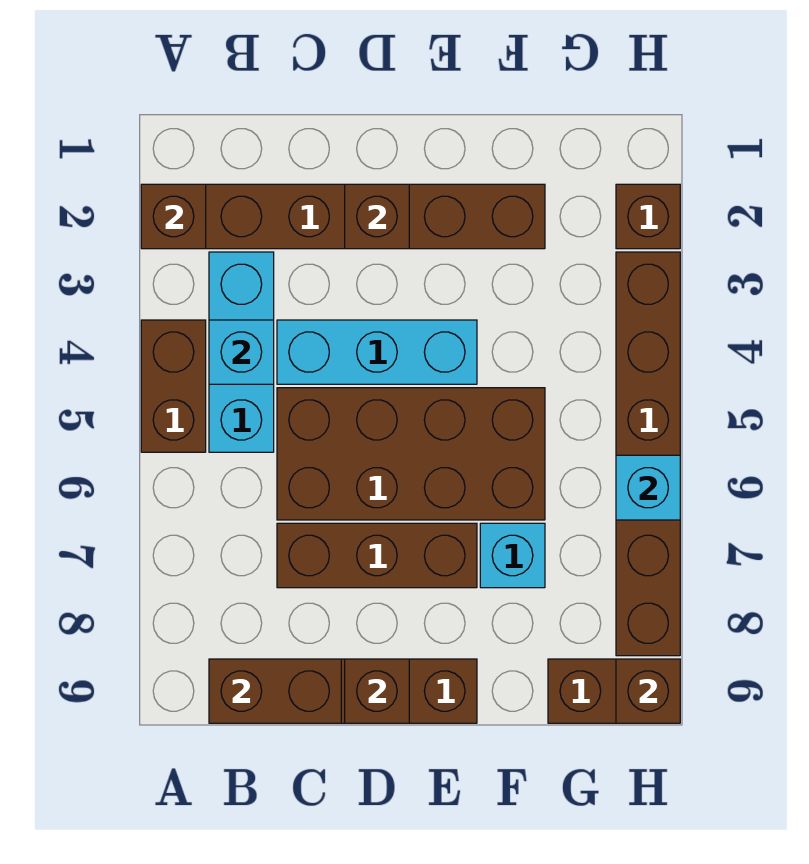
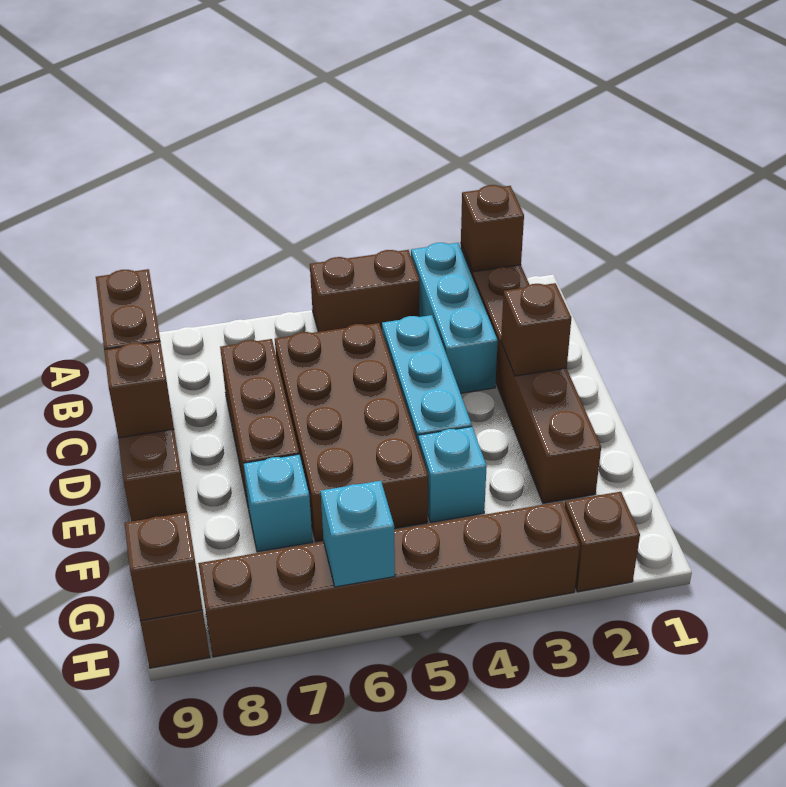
cyan brick B3:B5 level 1 -> cyan brick A3:C3 level 1
cyan brick B4 level 2 -> cyan brick F4 level 1

